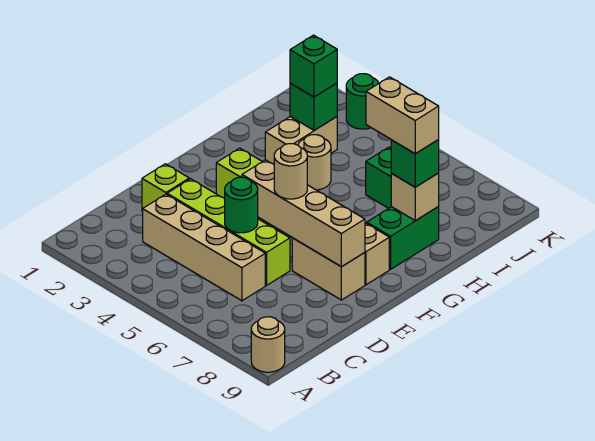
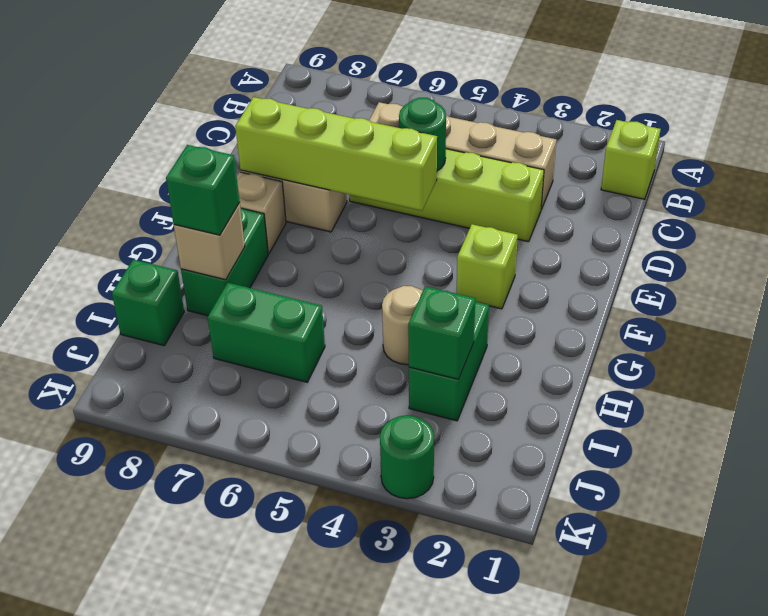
tan round brick A9 level 1 -> none
lime brick D2 level 1 -> lime brick B1 level 1
tan brick E5:E8 level 2 -> lime brick E5:E8 level 2
tan round brick E6 level 3 -> none
tan brick H3:I3 level 1 -> green brick H3:I3 level 1
tan brick H7:H8 level 4 -> none
green brick I3 level 3 -> green brick I9 level 1

